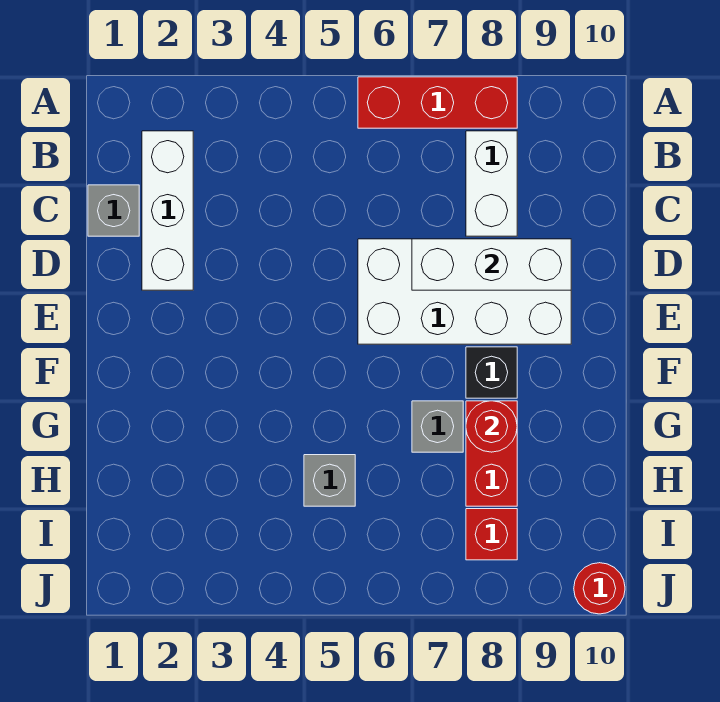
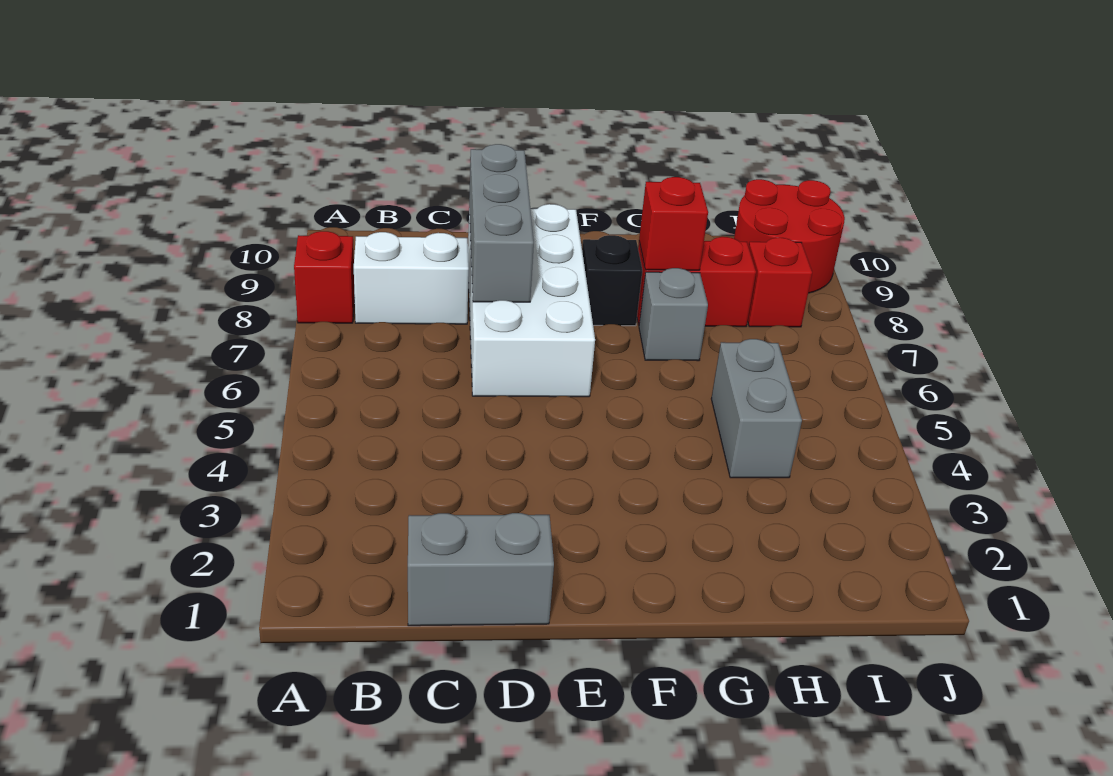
red brick A6:A8 level 1 -> red brick A8 level 1
white brick B2:D2 level 1 -> none
grey brick C1 level 1 -> grey brick C1:D1 level 1
white brick D7:D9 level 2 -> grey brick D7:D9 level 2
red round brick G8 level 2 -> red brick G8 level 2
grey brick H5 level 1 -> grey brick H4:H5 level 1
red round brick J10 level 1 -> red round brick I9:J10 level 1

